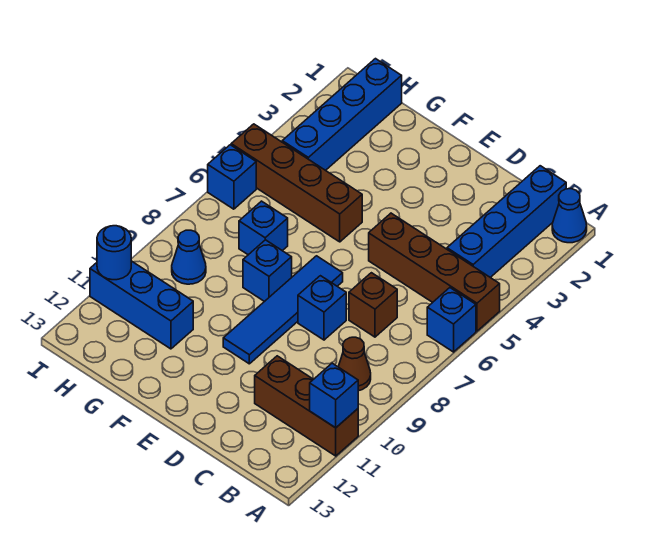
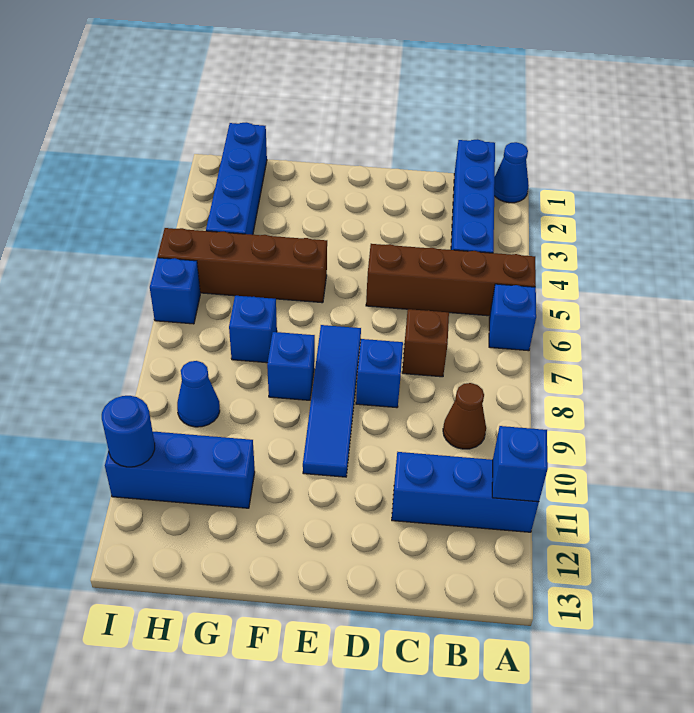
brown brick A11:C11 level 1 -> blue brick A11:C11 level 1

